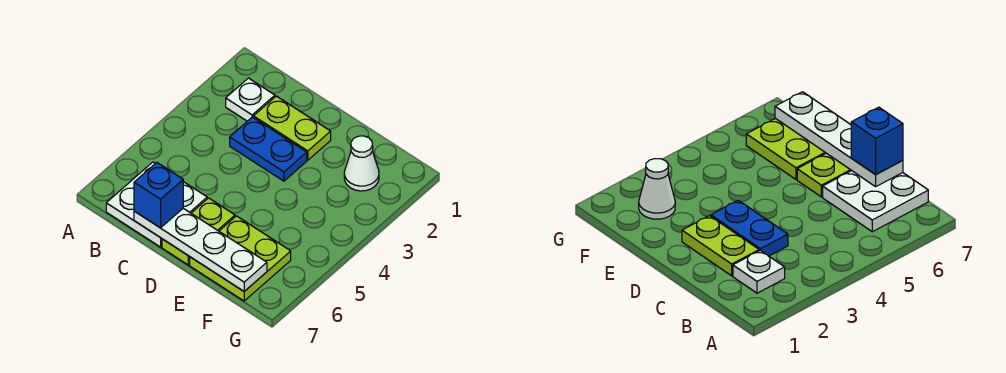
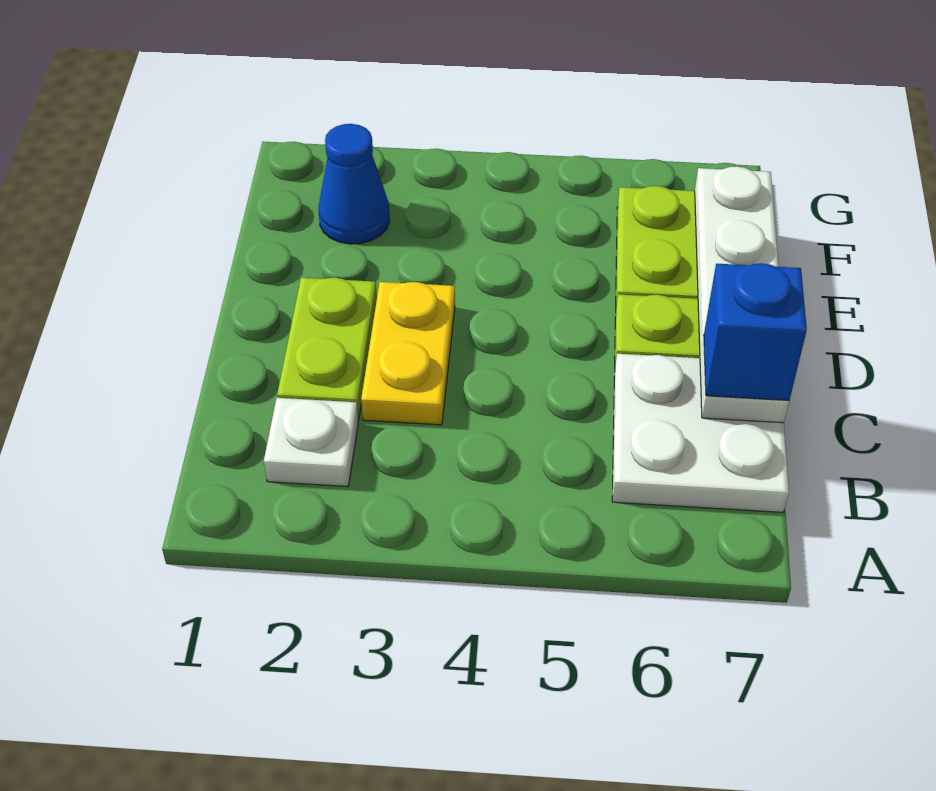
blue plate C3:D3 level 1 -> yellow plate C3:D3 level 1
white cone F2 level 1 -> blue cone F2 level 1

